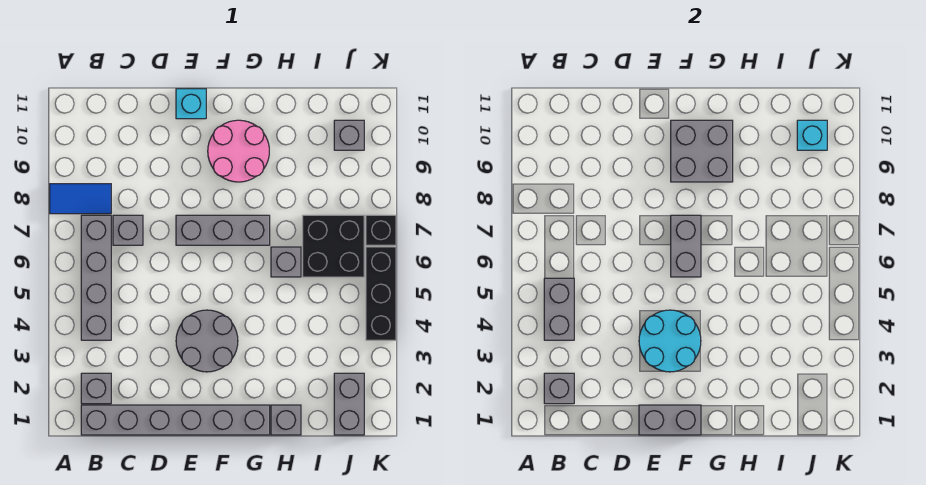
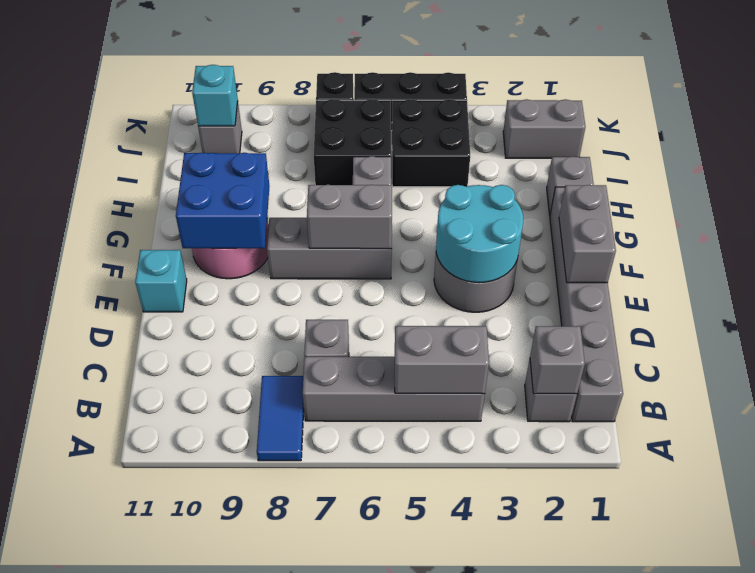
grey brick E7:G7 level 1 -> grey brick F6:F8 level 1
grey brick F9:G10 level 2 -> blue brick F9:G10 level 2
none -> black brick I4:J5 level 1

